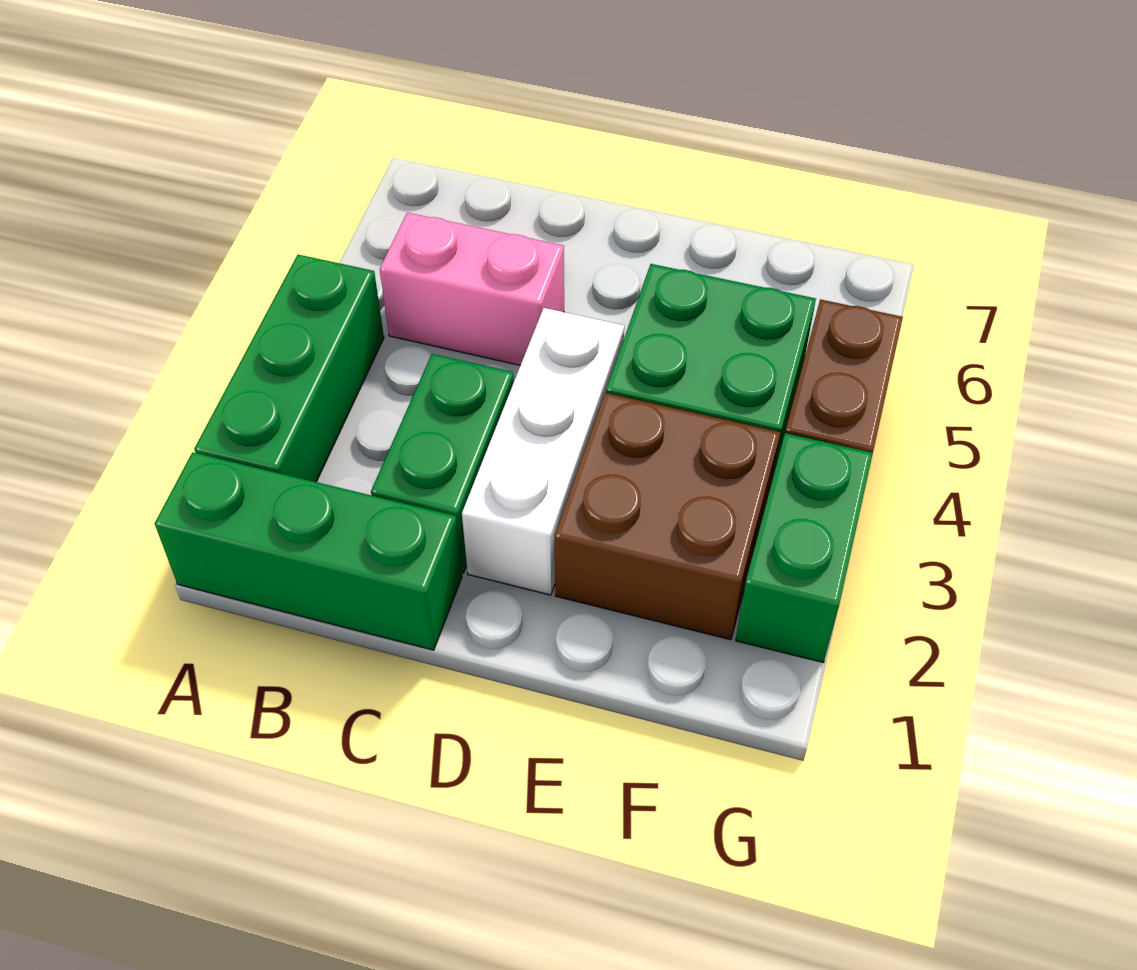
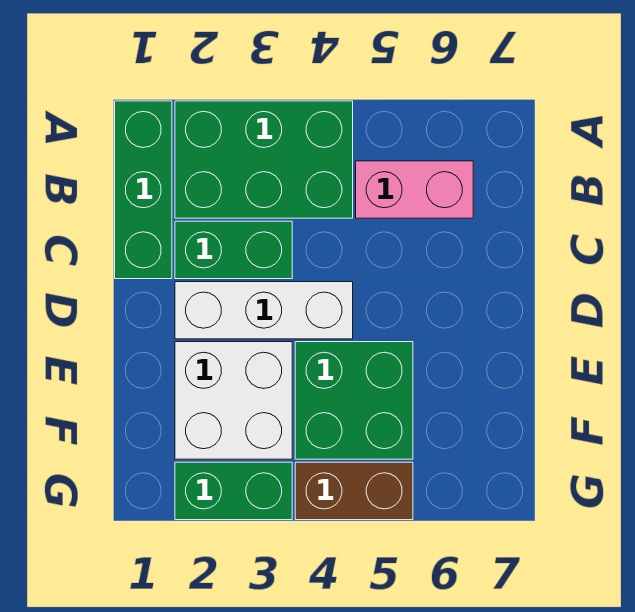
green brick A2:A4 level 1 -> green brick A2:B4 level 1
pink brick B5:C5 level 1 -> pink brick B5:B6 level 1
brown brick E2:F3 level 1 -> white brick E2:F3 level 1

